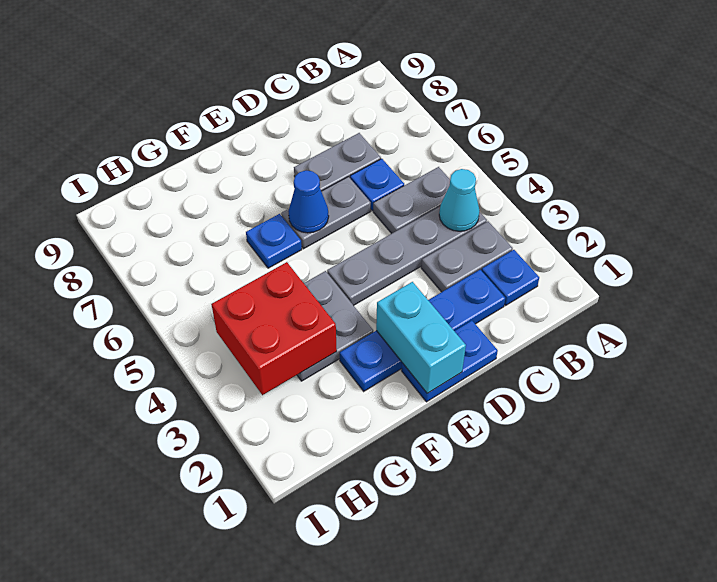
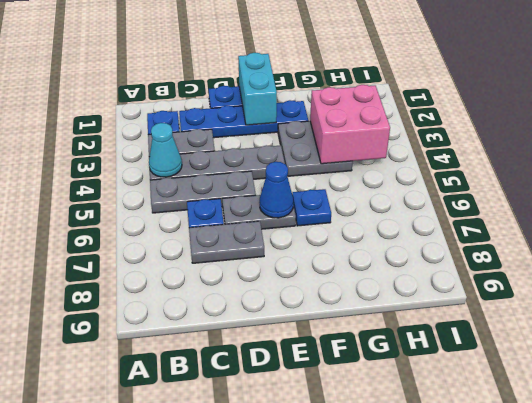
grey plate B5:C5 level 1 -> grey plate B5:D5 level 1
red brick G3:H4 level 2 -> pink brick G3:H4 level 2

